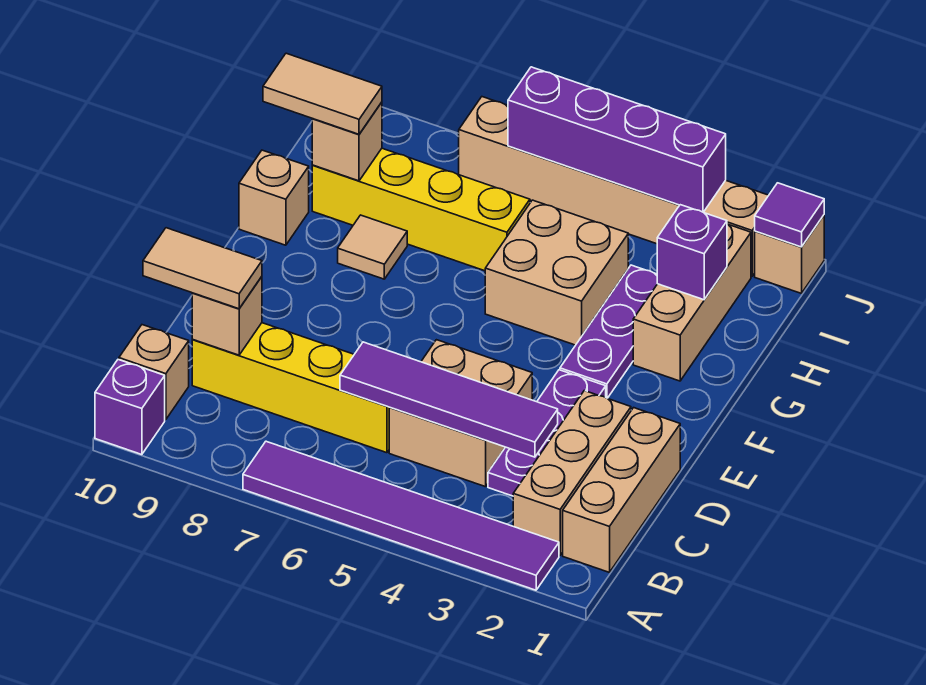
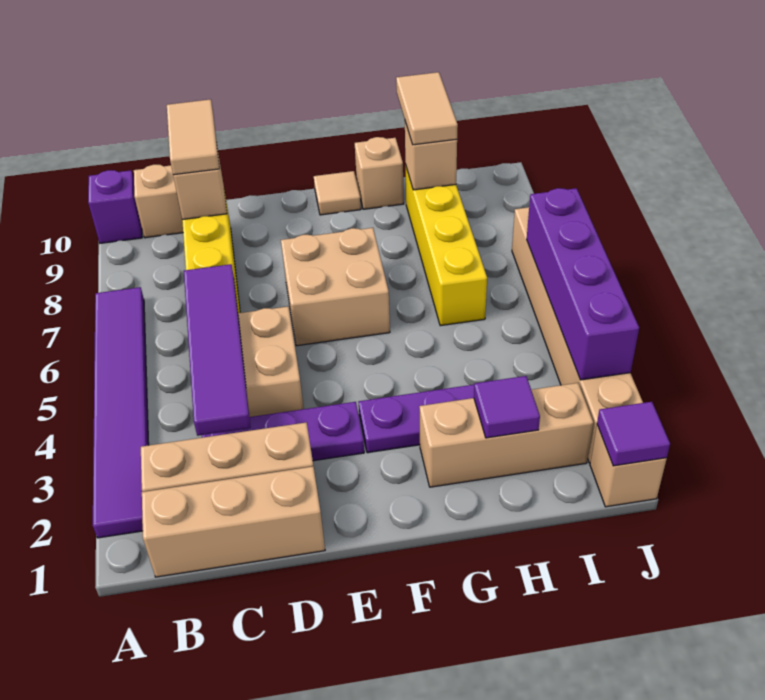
tan brick G4:H5 level 1 -> tan brick E6:F7 level 1
tan tile G8 level 1 -> tan tile F10 level 1
purple brick H2 level 2 -> purple tile H2 level 2

